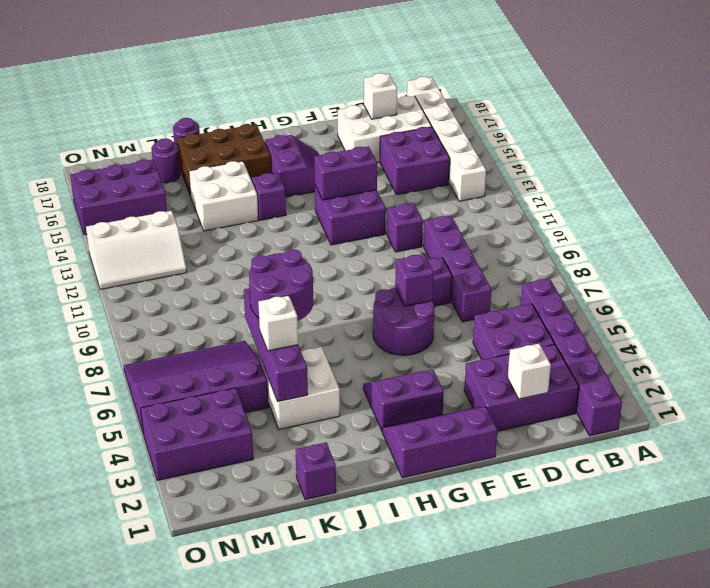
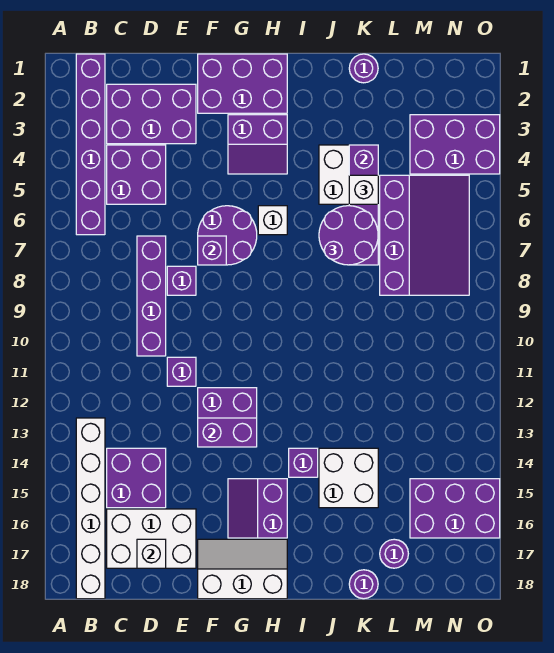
white brick D2 level 2 -> white brick H6 level 1
purple slope F1:H2 level 1 top 1 -> purple brick F1:H2 level 1
brown brick I16:K17 level 1 -> none
purple brick K1 level 1 -> purple round brick K1 level 1
purple slope L5:O7 level 1 top 5 -> purple slope L5:N8 level 1 top L
white slope M12:O13 level 1 top 13 -> white slope F17:H18 level 1 top 18

